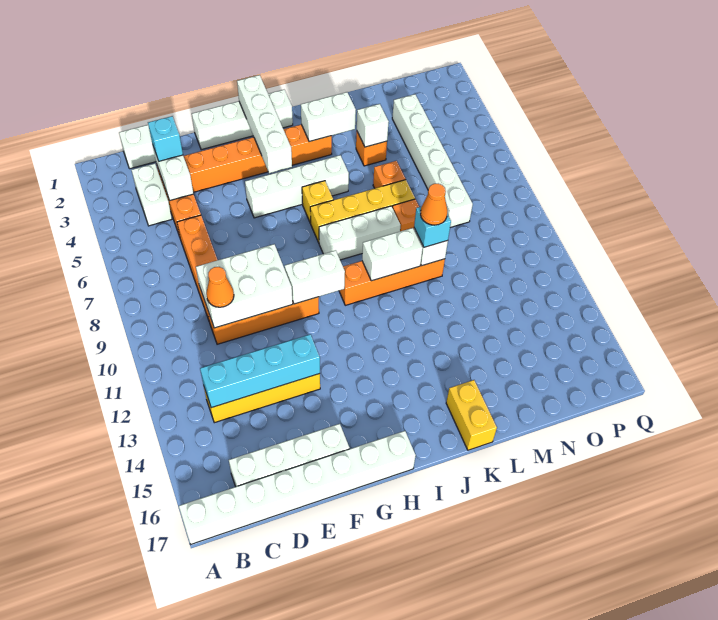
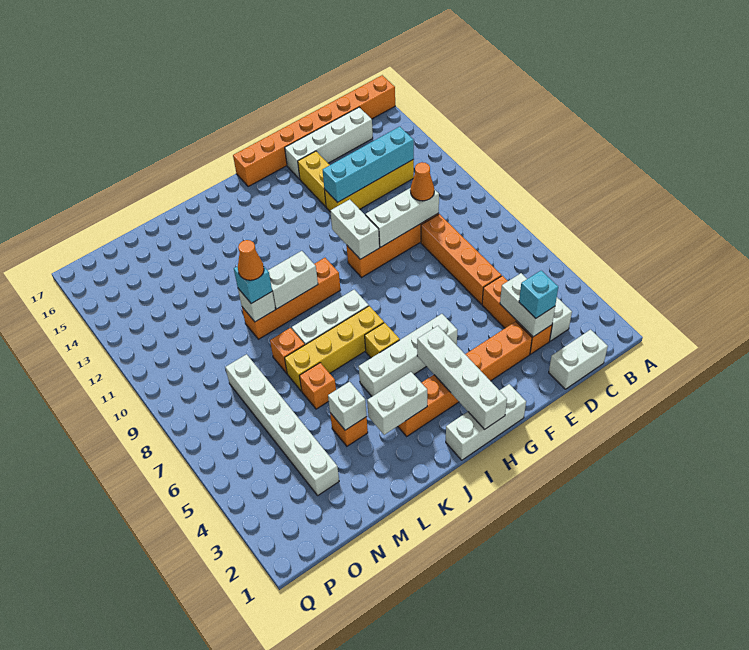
white brick A17:H17 level 1 -> orange brick A17:H17 level 1
white brick D9:F10 level 2 -> white brick D10:F10 level 2
white brick F1:I1 level 1 -> white brick G1:I1 level 1
white brick G10:H10 level 2 -> white brick G10:G11 level 2
yellow brick K16:K17 level 1 -> yellow brick F14:F15 level 1

